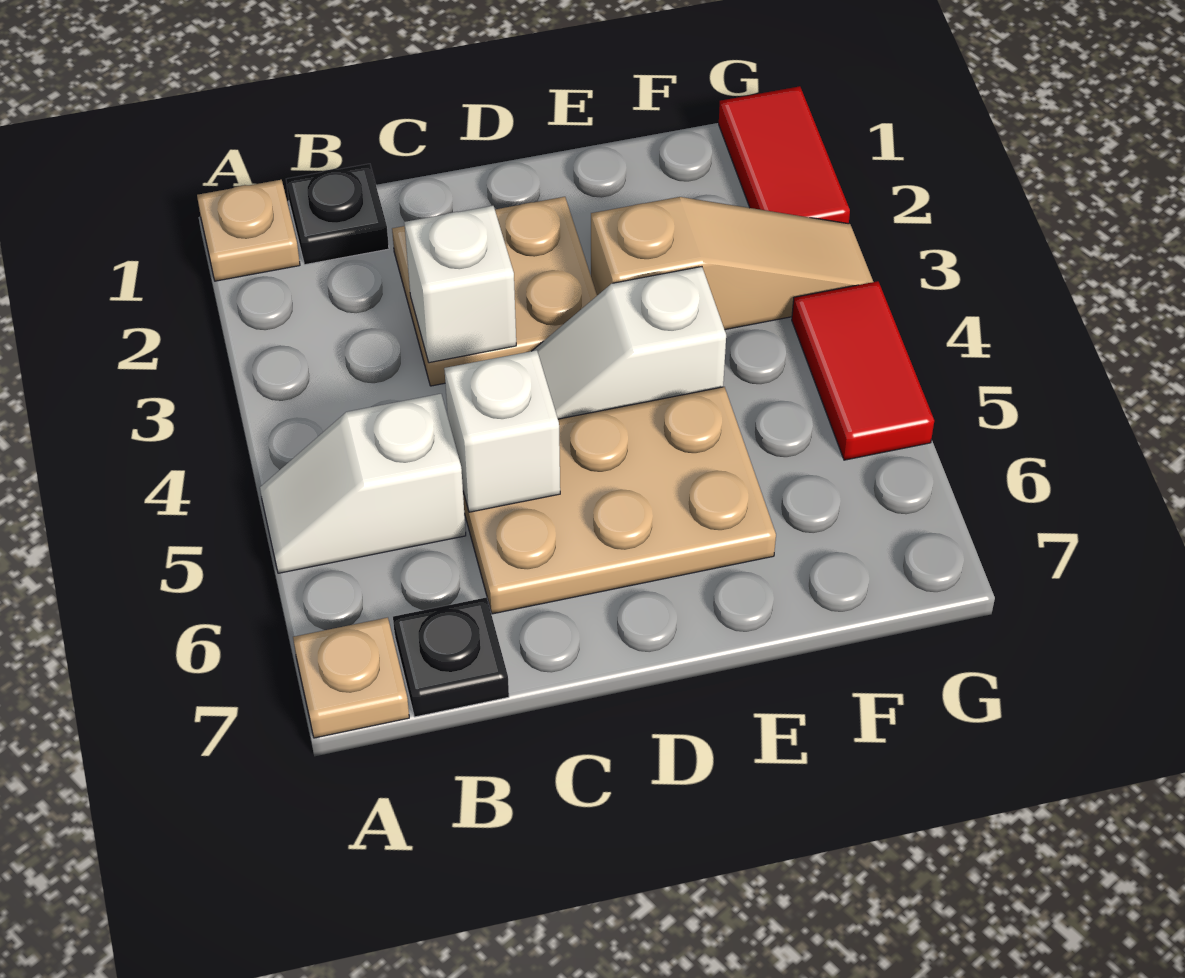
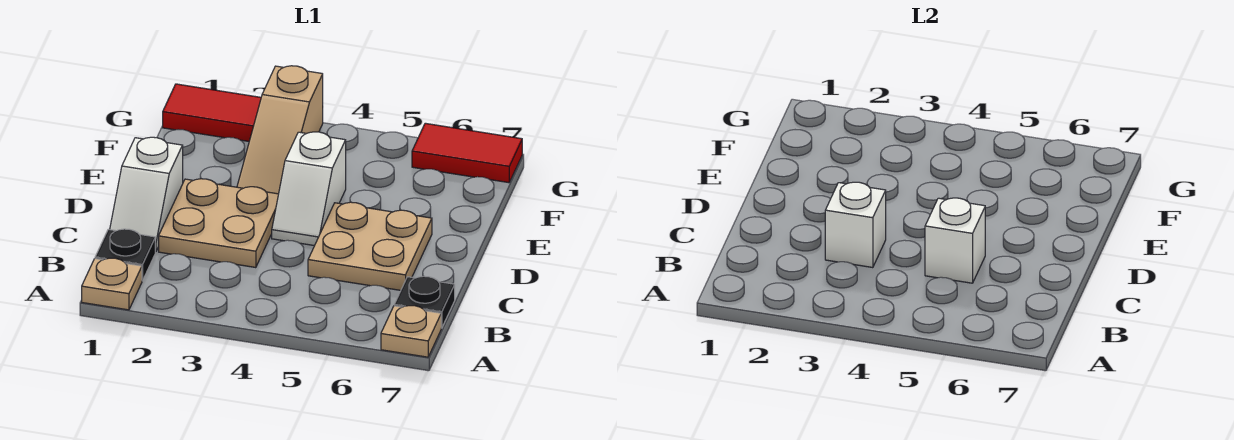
white slope A5:B5 level 1 top B -> white slope C1:D1 level 1 top D
tan plate C5:E6 level 1 -> tan plate C5:D6 level 1
tan slope E3:G3 level 1 top E -> tan slope E3:G3 level 1 top G
red tile G4:G5 level 1 -> red tile G6:G7 level 1

